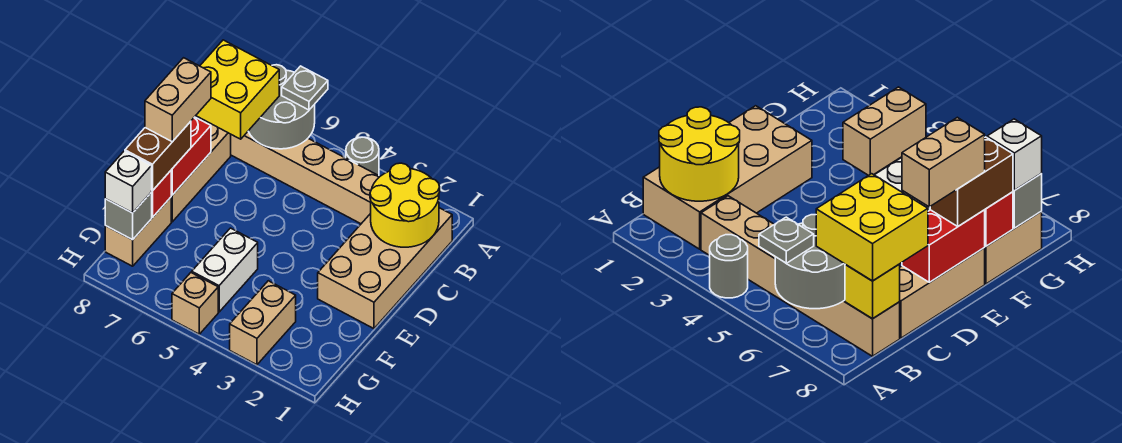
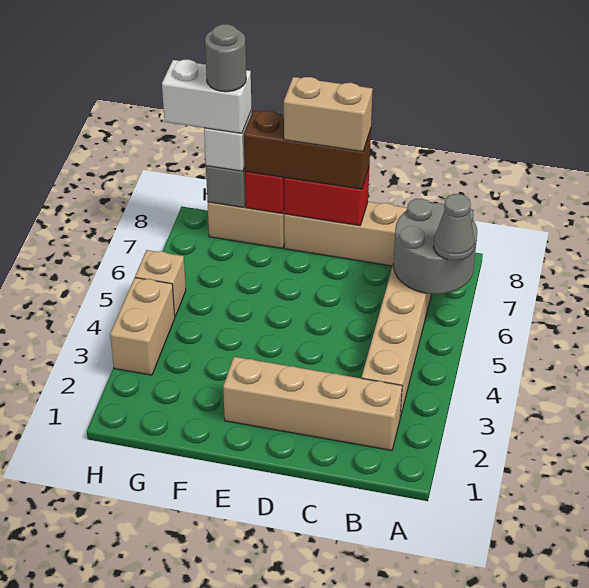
grey round brick A4 level 1 -> grey round brick G8 level 5
grey plate A6 level 3 -> grey cone A6 level 3
tan brick B1:E2 level 1 -> tan brick B2:E2 level 1
yellow round brick B1:C2 level 2 -> none
yellow brick B7:C8 level 3 -> none
yellow brick B8 level 2 -> none
brown brick E8:F8 level 3 -> brown brick D8:F8 level 3
white brick F5:G5 level 1 -> white brick G8:H8 level 4
tan brick G3:H3 level 1 -> tan brick H3:H4 level 1

